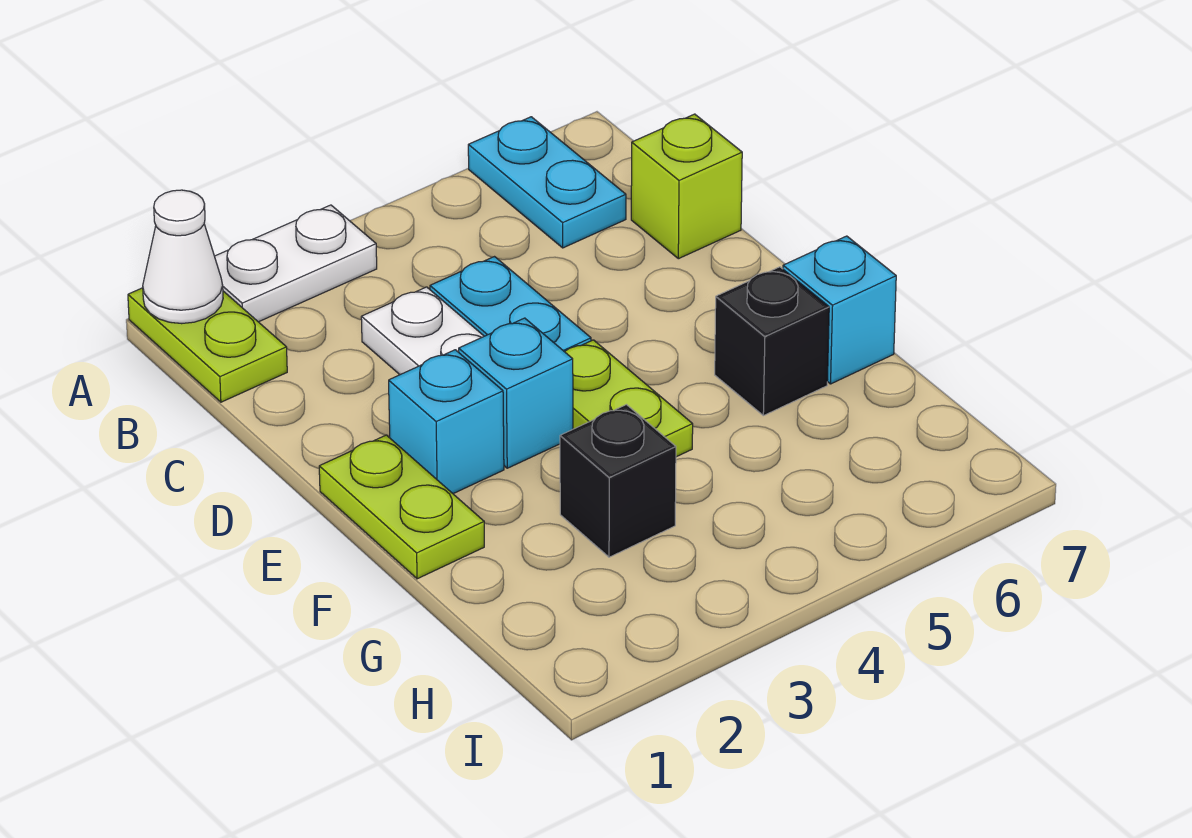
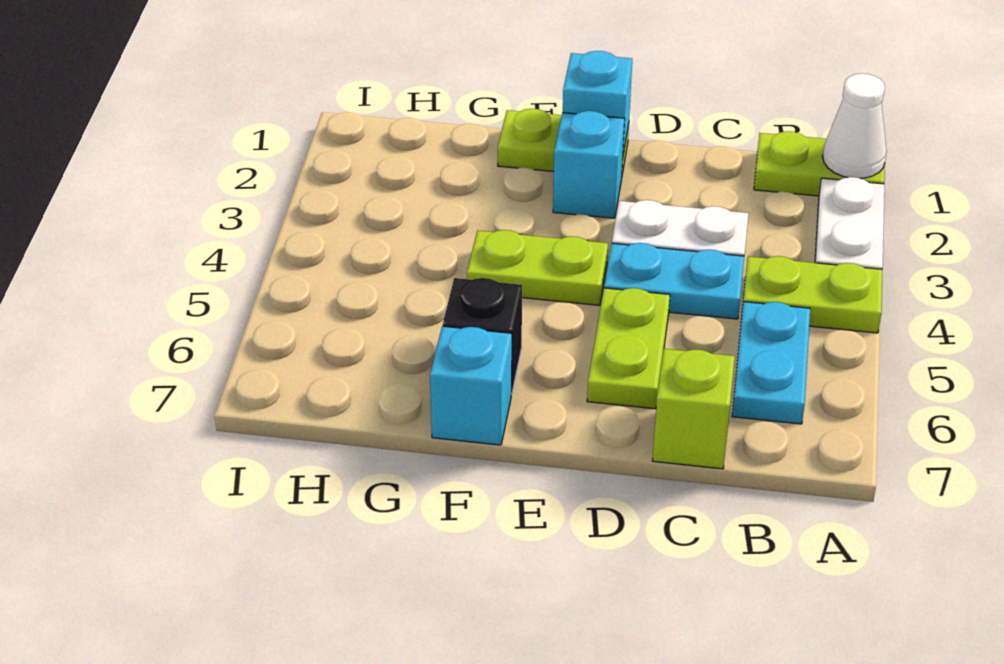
none -> lime plate A4:B4 level 1
cyan plate A6:B6 level 1 -> cyan plate B5:B6 level 1
none -> lime plate D5:D6 level 1
cyan brick E3 level 1 -> cyan brick E1 level 2
black brick G3 level 1 -> none

